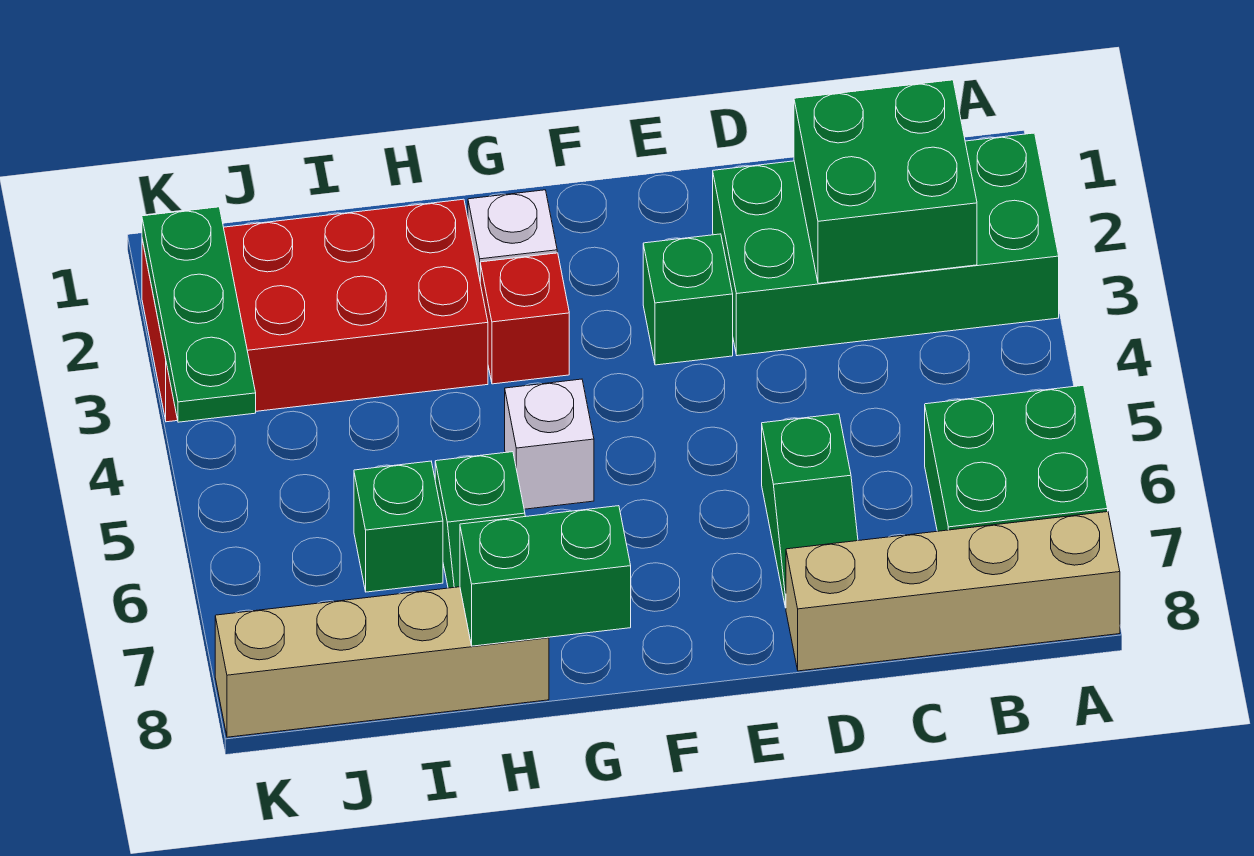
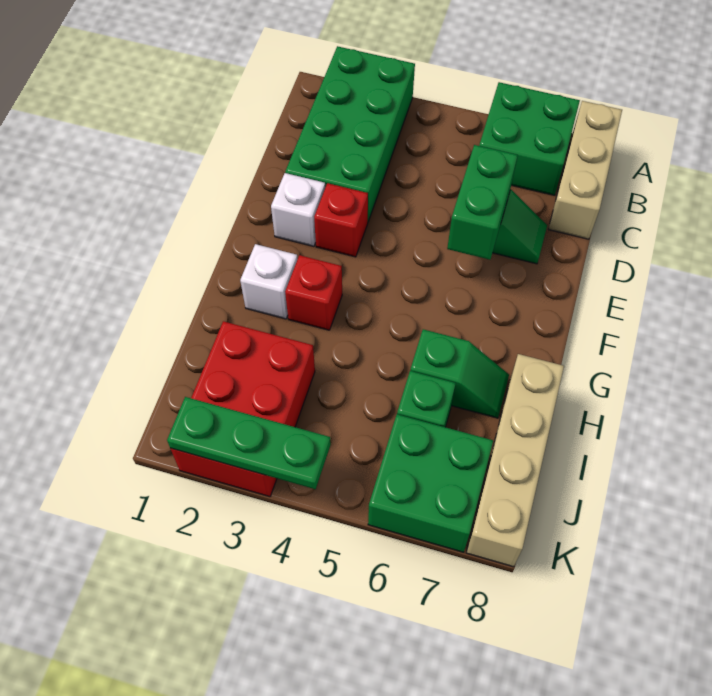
tan brick A8:D8 level 1 -> tan brick A8:C8 level 1
green brick B2:C3 level 2 -> green brick J6:K7 level 1
green brick E3 level 1 -> red brick E3 level 1
white brick G5 level 1 -> white brick E2 level 1
green brick G8:H8 level 2 -> green brick D6:E6 level 2
red brick H2:K3 level 1 -> red brick I2:K3 level 1

